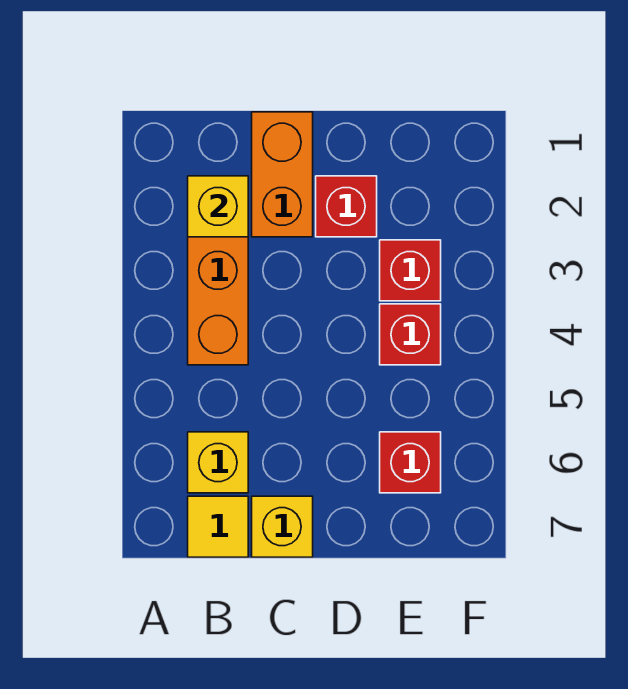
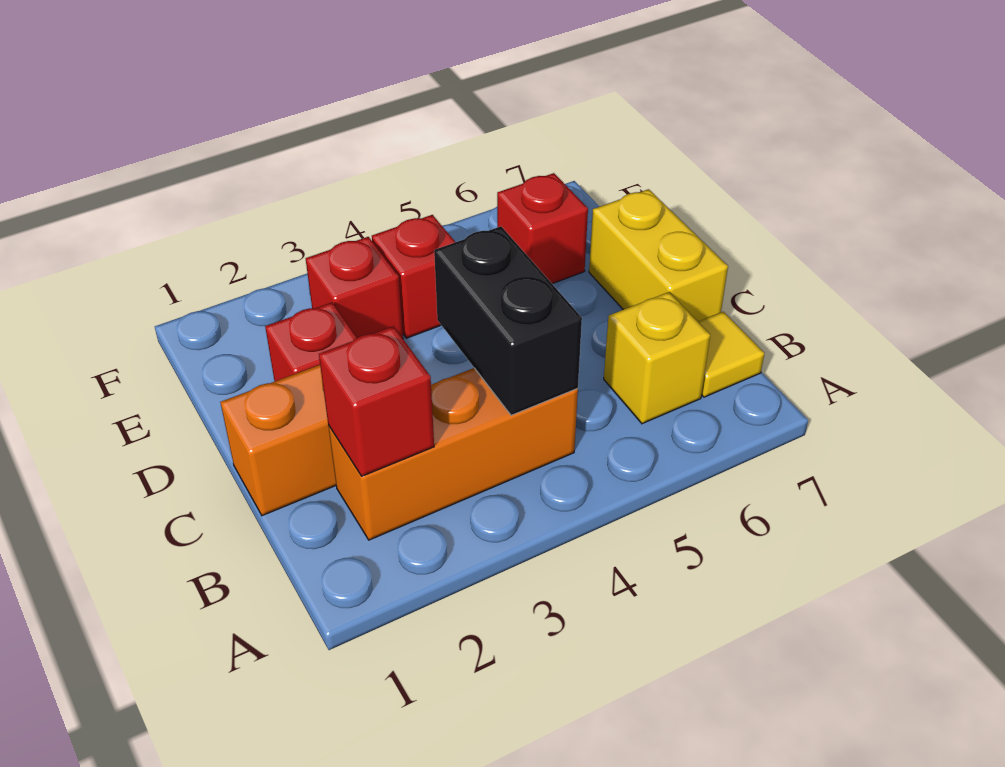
yellow brick B2 level 2 -> red brick B2 level 2
none -> black brick B4:C4 level 2
yellow brick C7 level 1 -> yellow brick C7:D7 level 1

